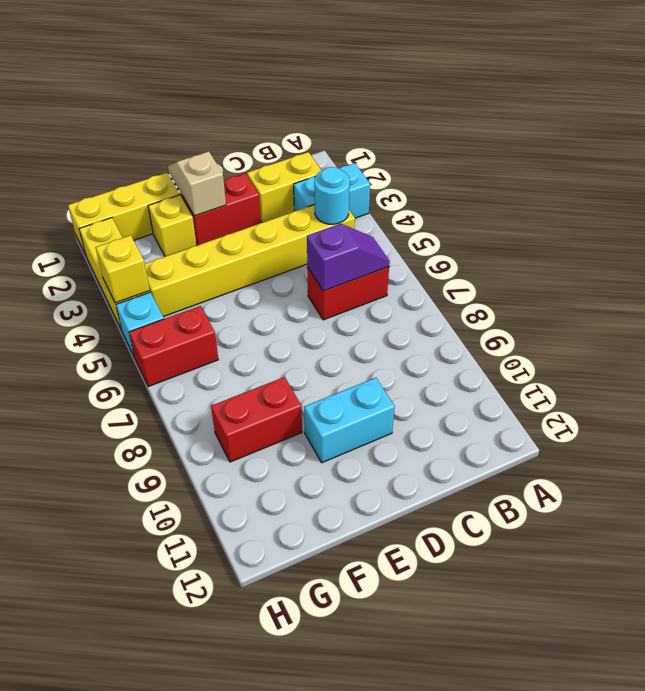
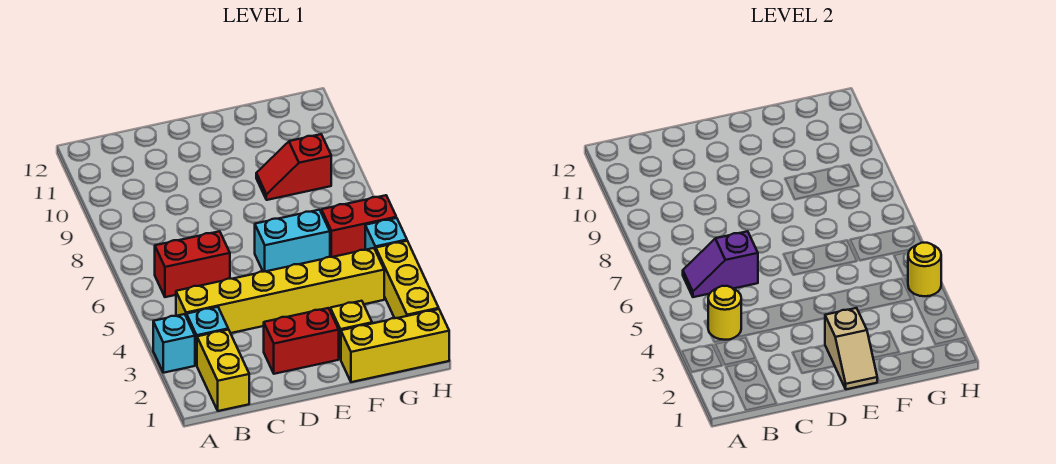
yellow brick B2:C2 level 1 -> yellow brick B1:B2 level 1
cyan round brick B4 level 2 -> yellow round brick B4 level 2
cyan brick D10:E10 level 1 -> cyan brick E6:F6 level 1
red brick F9:G9 level 1 -> red slope F9:G9 level 1 top G
yellow brick H4 level 2 -> yellow round brick H4 level 2

